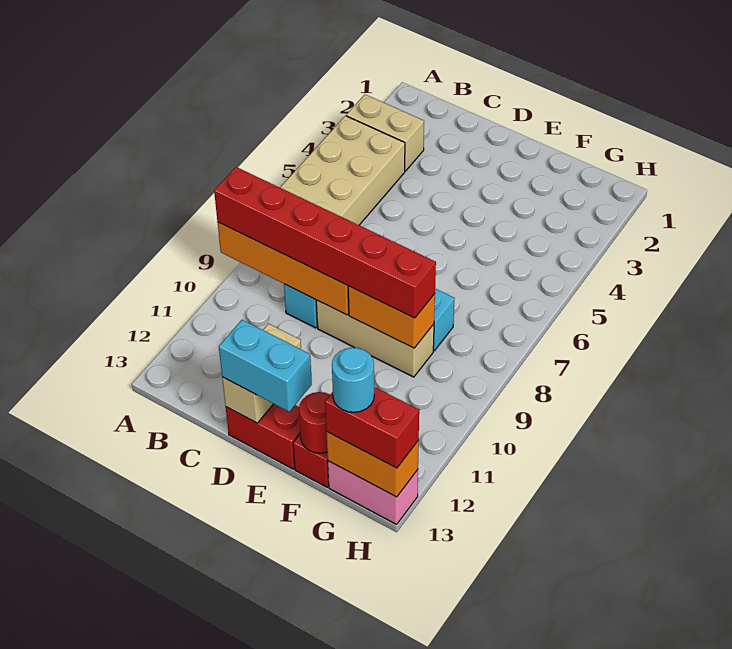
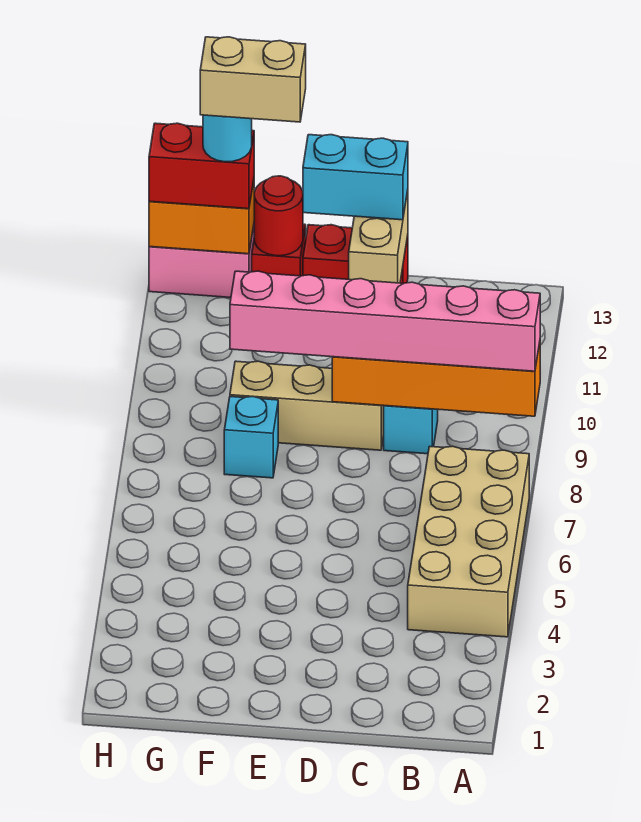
tan brick A3:B3 level 1 -> tan brick F13:G13 level 5
red brick A9:F9 level 3 -> pink brick A9:F9 level 3
orange brick E9:F9 level 2 -> none

